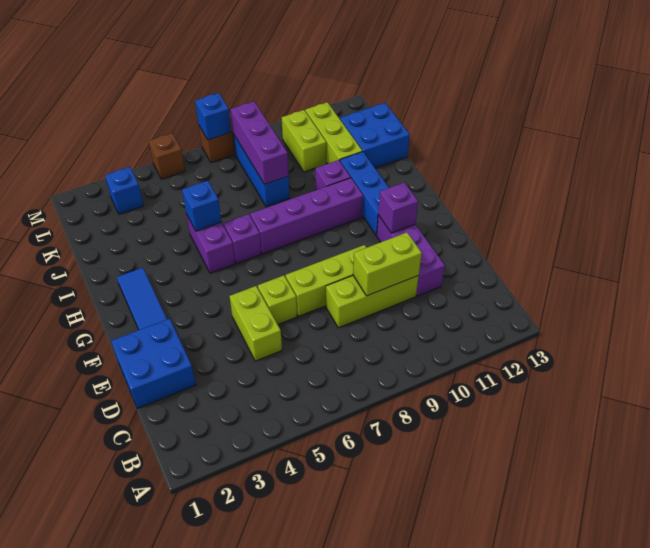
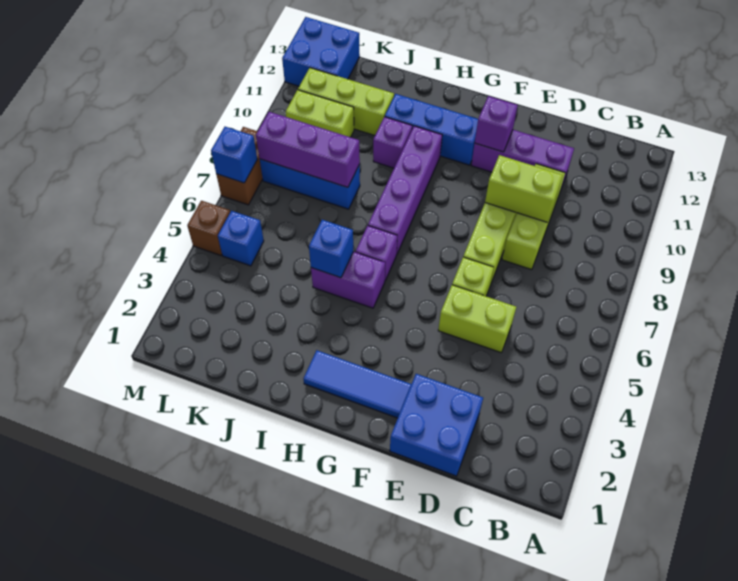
lime brick D9:D10 level 2 -> lime brick D9:E9 level 2
blue brick J12:K13 level 1 -> blue brick L12:M13 level 1
blue brick L3 level 1 -> blue brick L5 level 1

